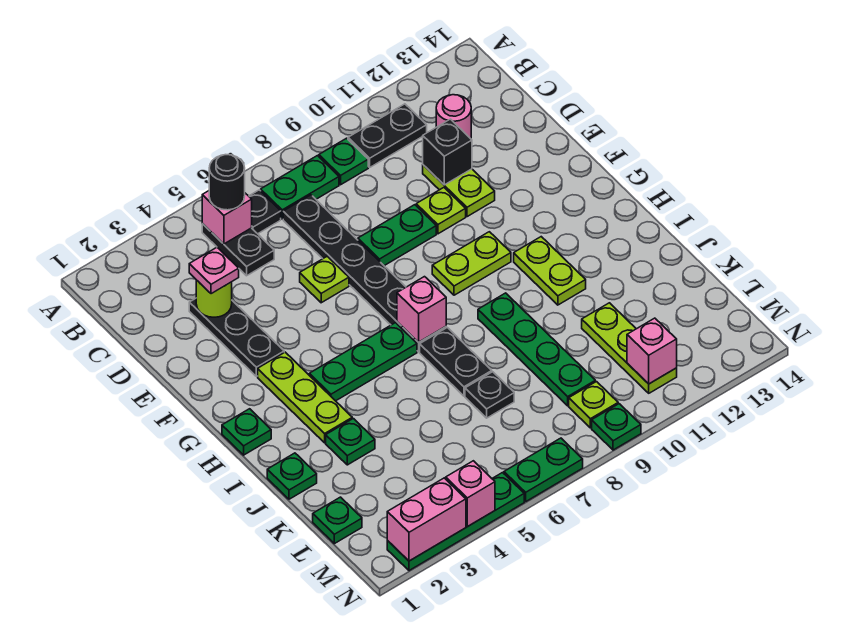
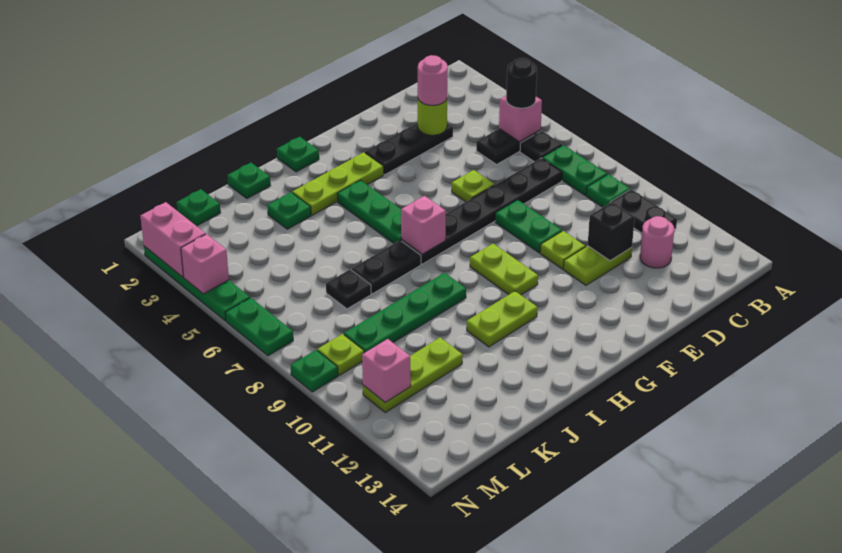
pink plate D3 level 3 -> pink round brick D3 level 3

